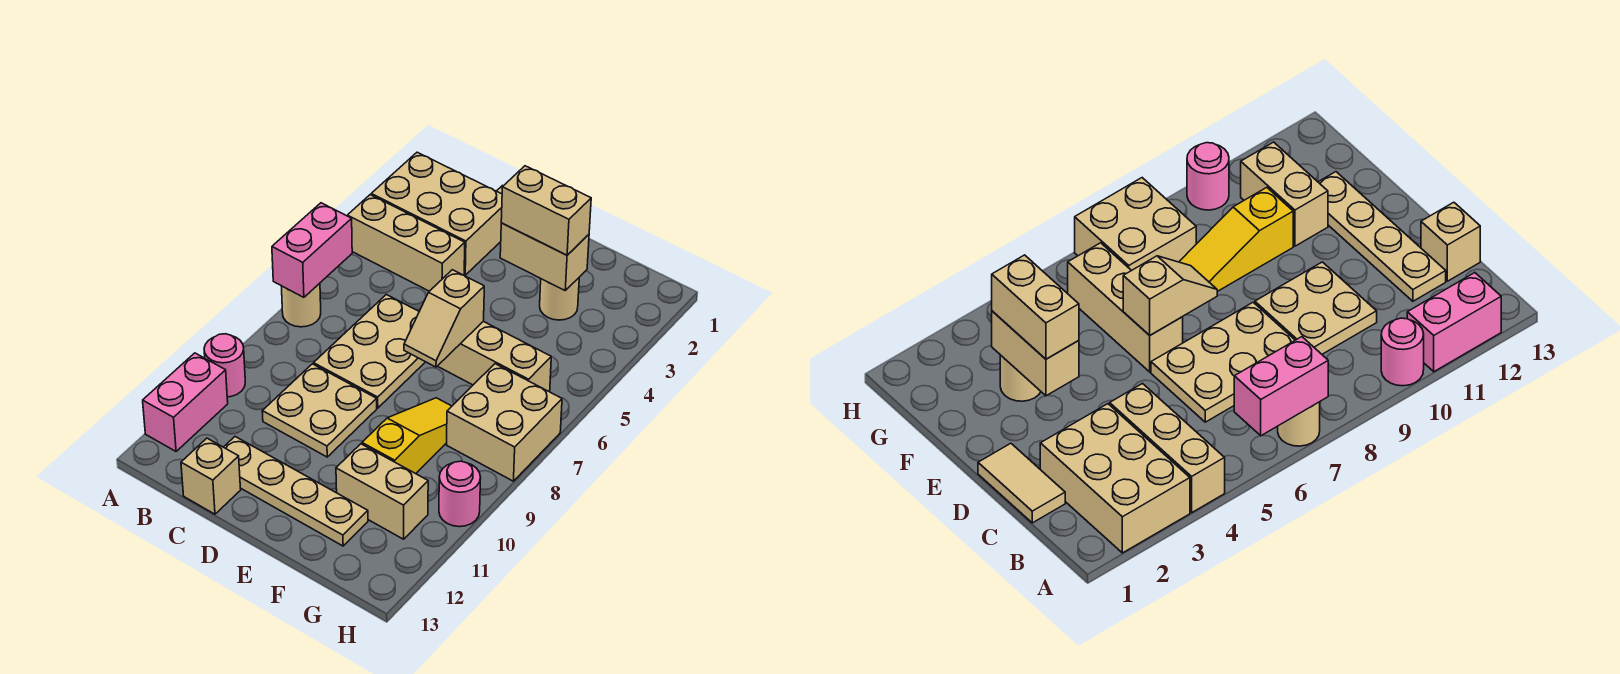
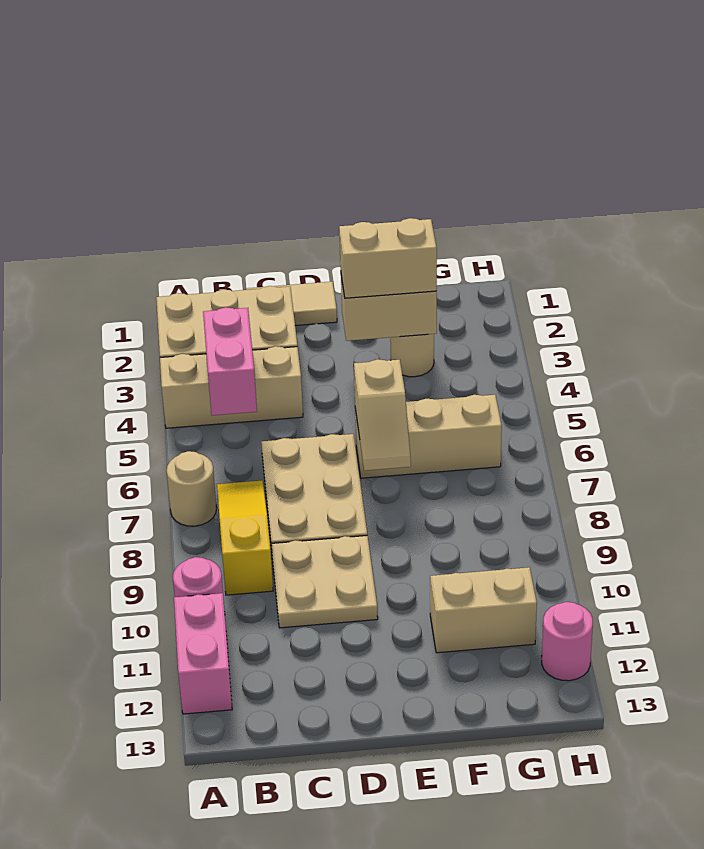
pink brick A6:A7 level 2 -> pink brick B4:B5 level 2
tan plate C12:F12 level 1 -> none
tan brick C13 level 1 -> none
yellow slope F8:F10 level 1 top 10 -> yellow slope B7:B9 level 1 top 9
tan brick G7:H8 level 1 -> none
pink round brick H10 level 1 -> pink round brick H12 level 1

